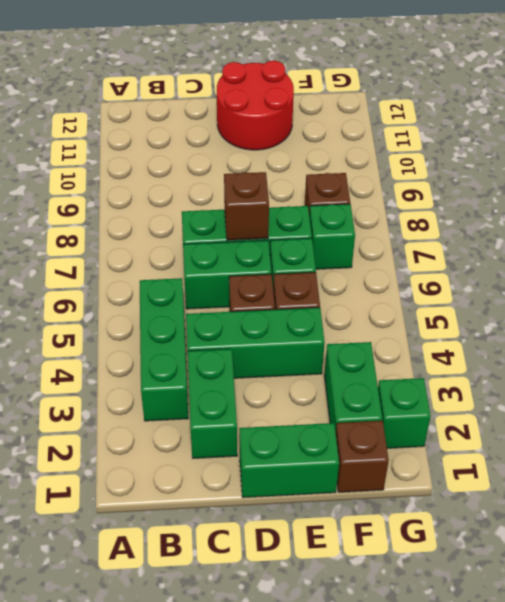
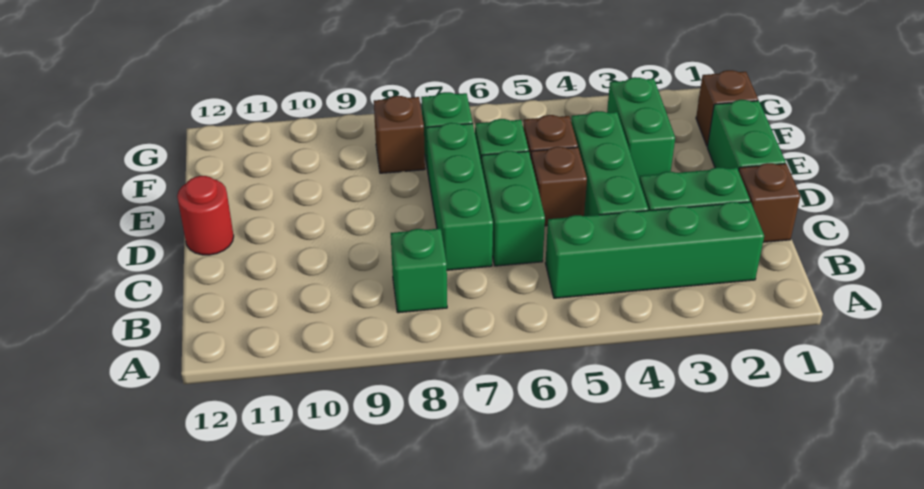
green brick B3:B5 level 1 -> green brick B2:B5 level 1
brown brick D7 level 2 -> brown brick C1 level 1
red round brick D11:E12 level 1 -> red round brick D12 level 1
green brick F2:F3 level 1 -> green brick E3:F3 level 1
green brick G2 level 1 -> green brick B8 level 1

